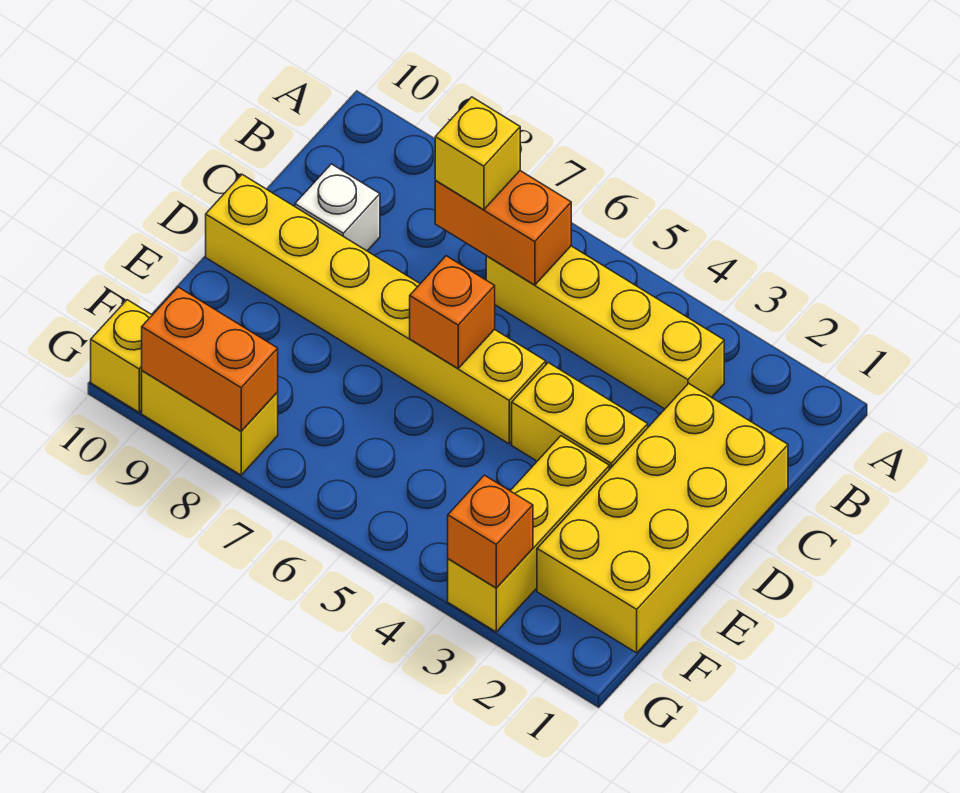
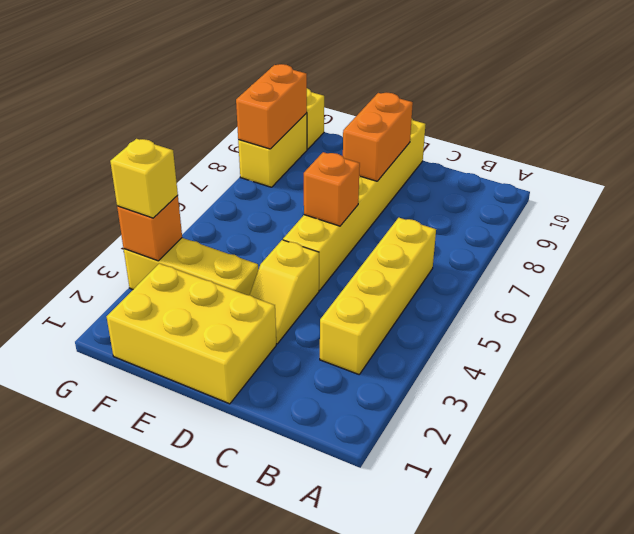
orange brick B6:B7 level 2 -> orange brick D8:D9 level 2
yellow brick B7 level 3 -> yellow brick G3 level 3
yellow brick C1:F2 level 1 -> yellow brick D1:F2 level 1
white brick C9 level 1 -> none
yellow brick D3:D4 level 1 -> yellow slope D3:D4 level 1 top 4

